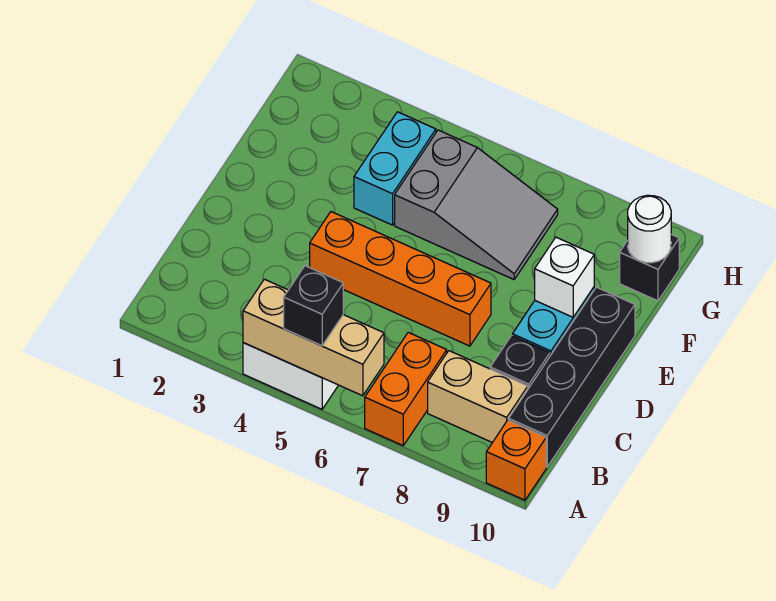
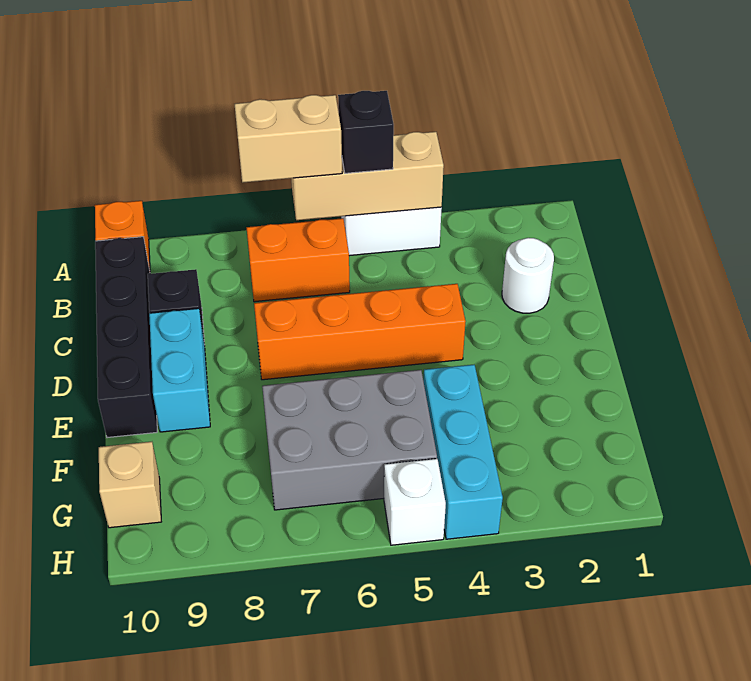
orange brick A7:B7 level 1 -> orange brick B6:B7 level 1
tan brick B8:B9 level 1 -> tan brick A6:A7 level 3
white brick E9 level 2 -> white brick H5 level 1
cyan brick F4:G4 level 1 -> cyan brick F4:H4 level 1
grey slope F5:G7 level 1 top 5 -> grey brick F5:G7 level 1
black brick G10 level 1 -> tan brick G10 level 1
white round brick G10 level 2 -> white round brick C2 level 1

